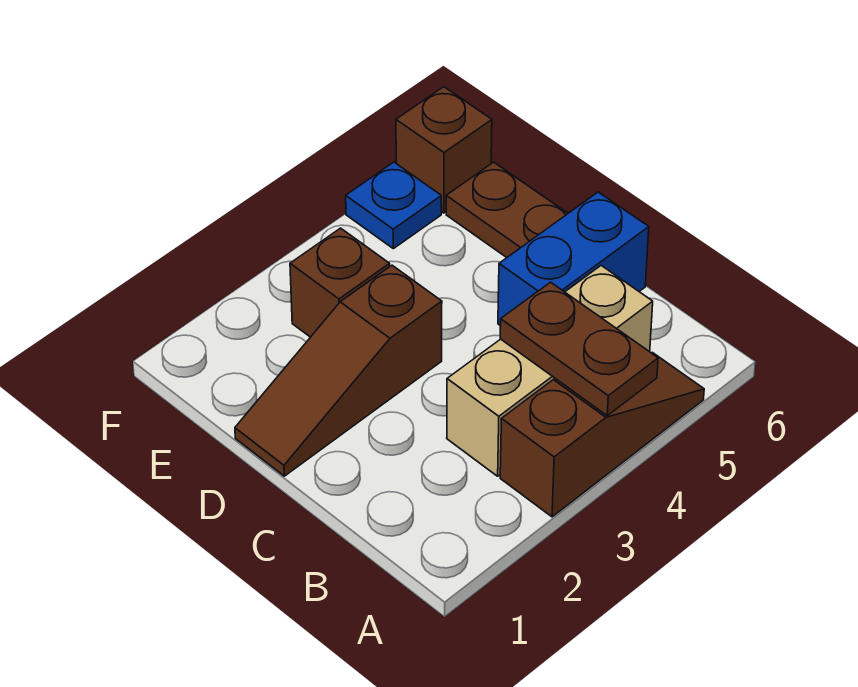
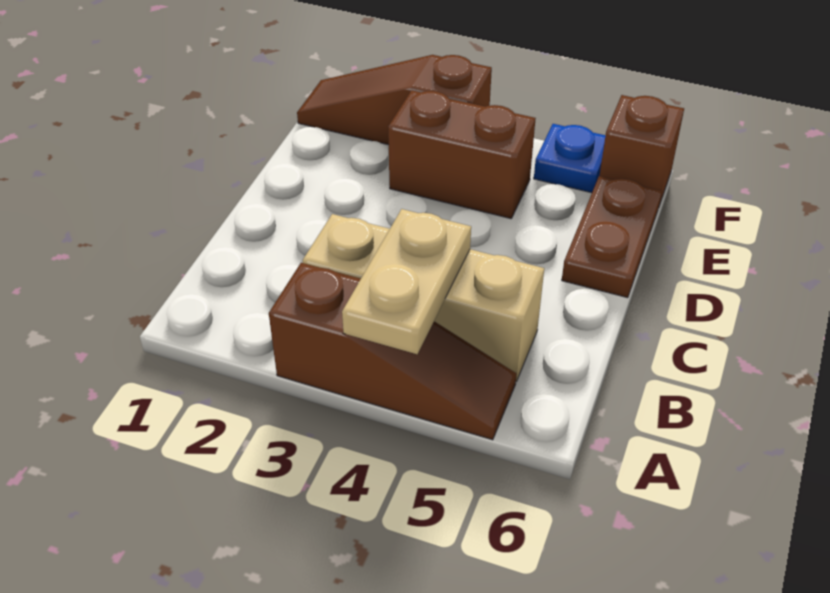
brown plate A4:B4 level 2 -> tan plate A4:B4 level 2
blue brick C5:C6 level 1 -> none
brown slope D1:D3 level 1 top 3 -> brown slope F1:F3 level 1 top 3
brown brick E3 level 1 -> brown brick E3:E4 level 1

